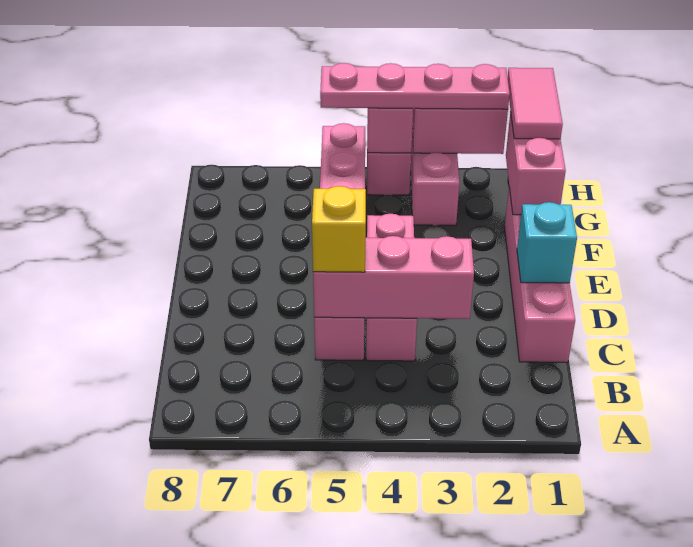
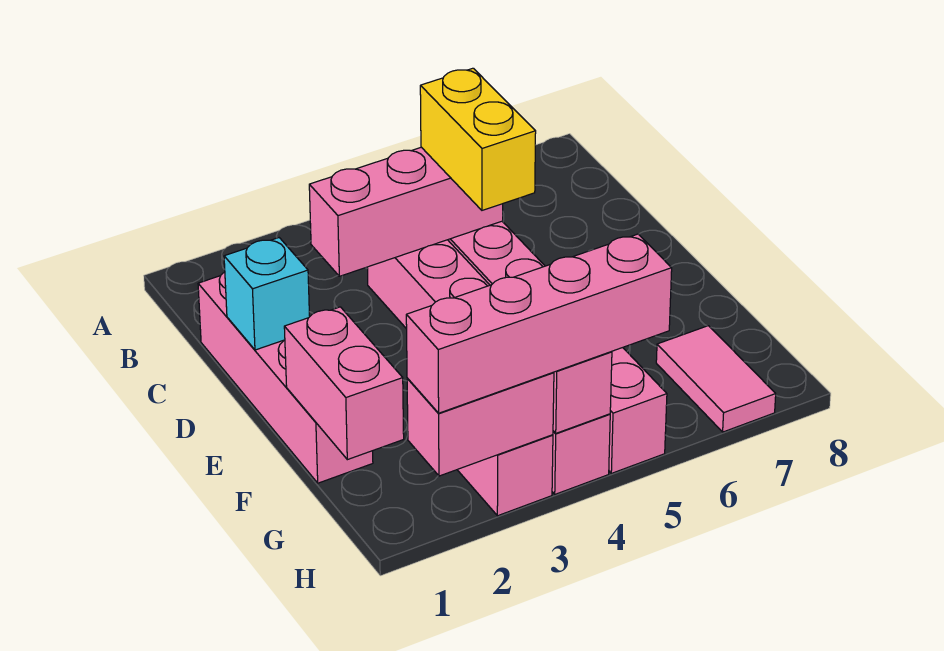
yellow brick C5 level 3 -> yellow brick C5:D5 level 3
pink tile G1:H1 level 3 -> pink tile G7:H7 level 1
pink plate H2:H5 level 3 -> pink brick H2:H5 level 3

